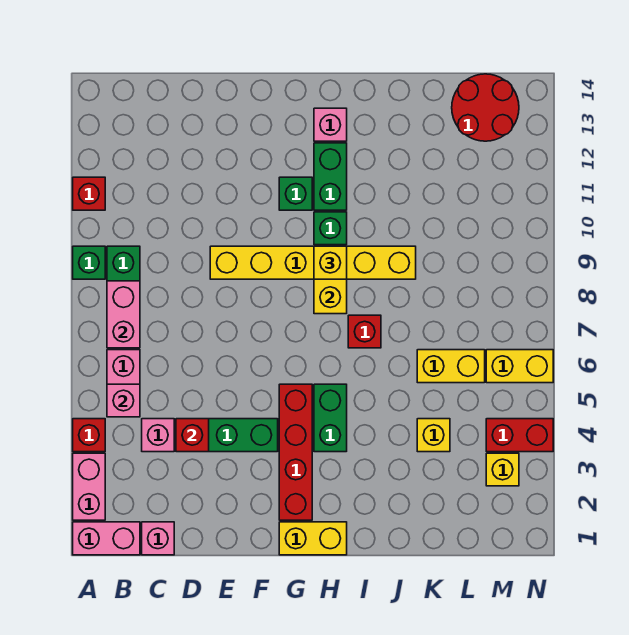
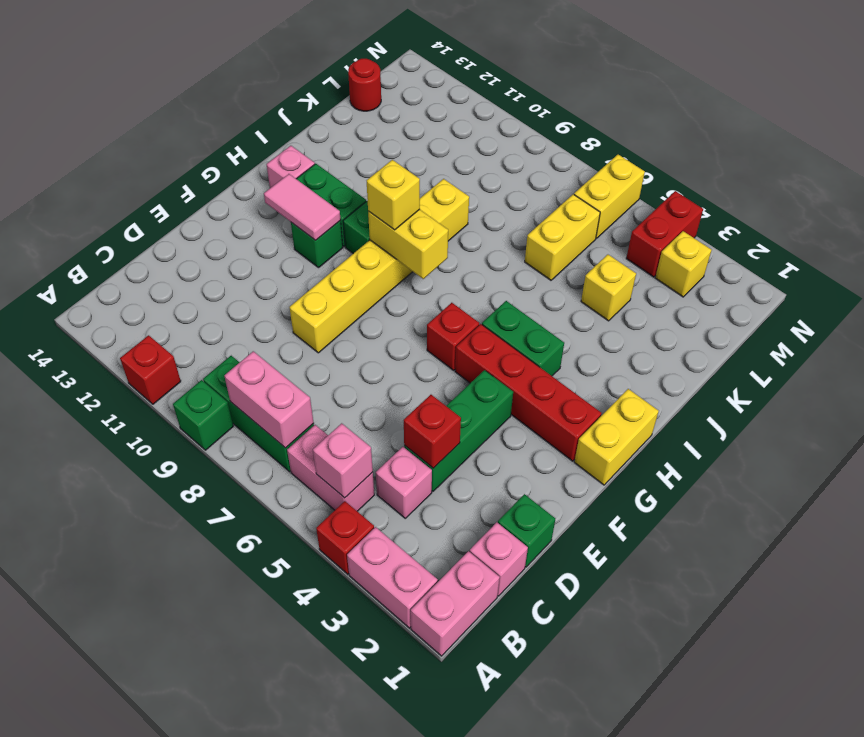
none -> green brick D1 level 1
none -> pink tile G11:G12 level 2
red brick I7 level 1 -> red brick G6 level 1
red round brick L13:M14 level 1 -> red round brick L14 level 1

